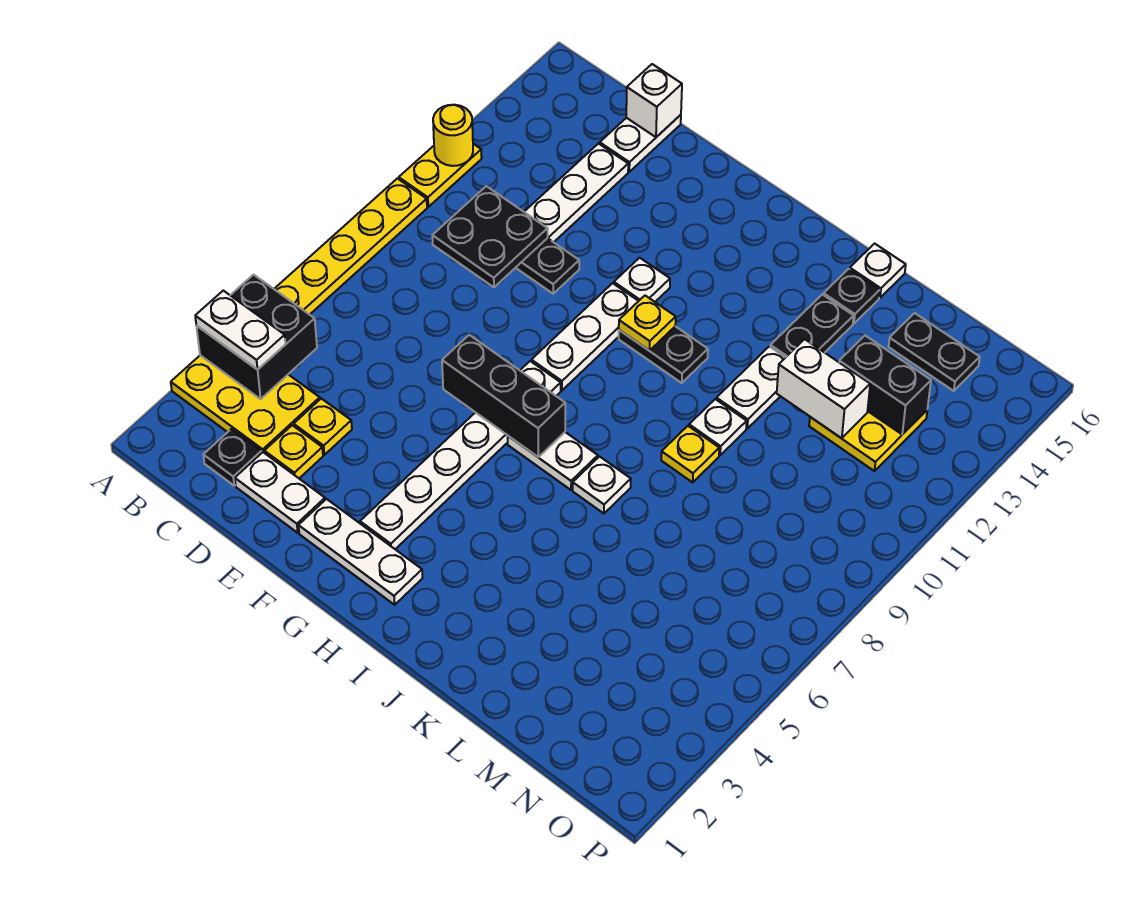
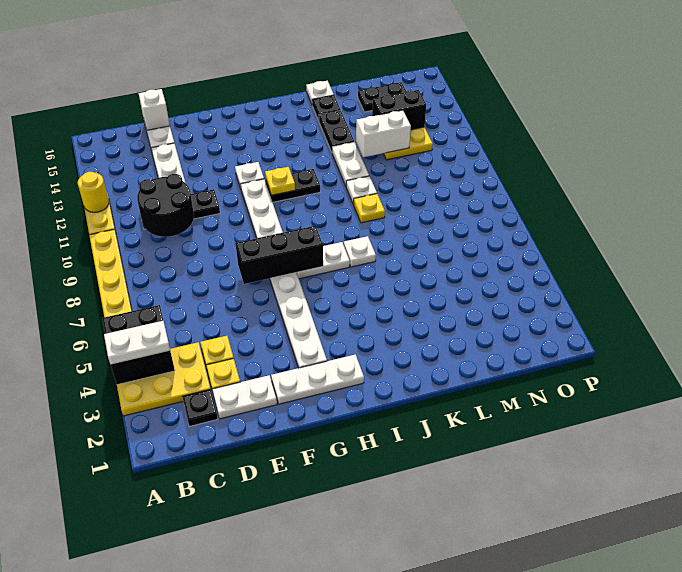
black plate C10:D11 level 2 -> black round brick C10:D11 level 2

